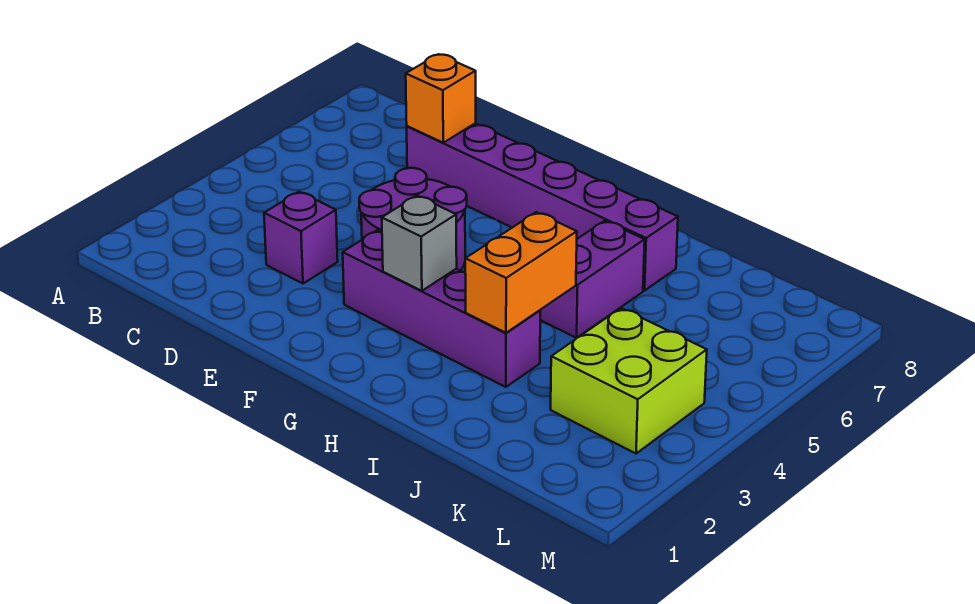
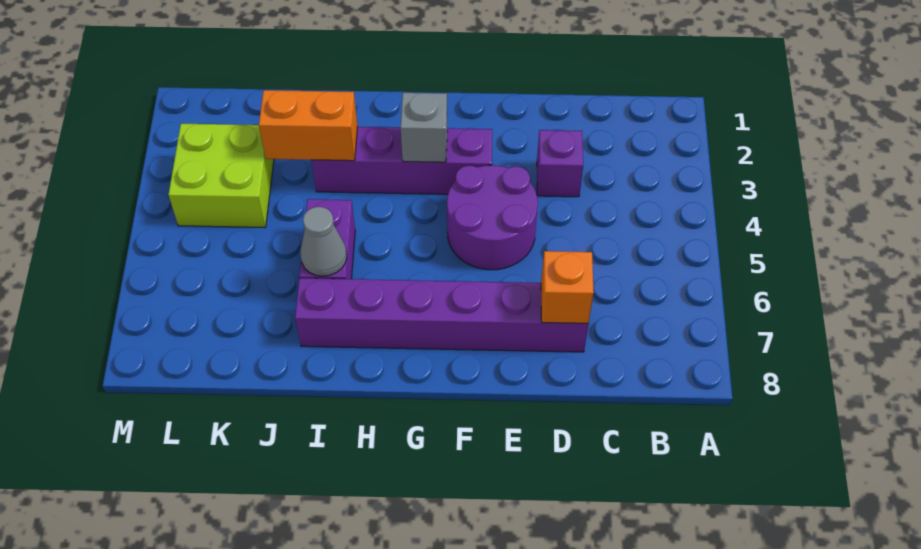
orange brick I3:I4 level 2 -> orange brick I3:J3 level 2
none -> grey cone I6 level 2

